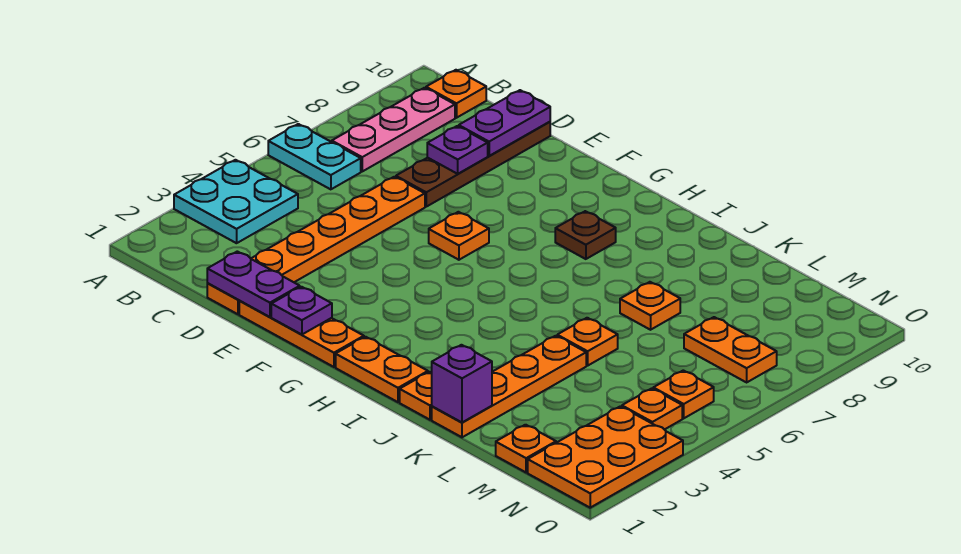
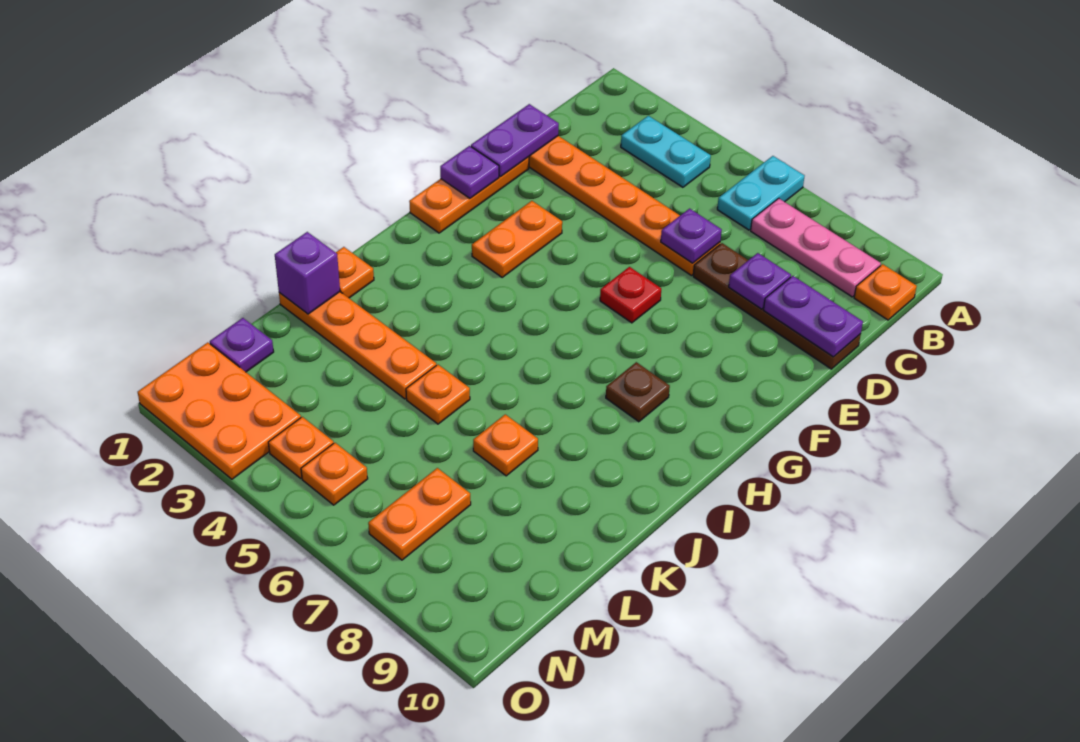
cyan plate A3:B4 level 1 -> cyan plate B3:B4 level 1
none -> purple plate D6 level 2
orange plate F6 level 1 -> red plate F6 level 1
orange plate H1:I1 level 1 -> orange plate F3:G3 level 1
orange plate M1 level 1 -> purple plate M1 level 1

